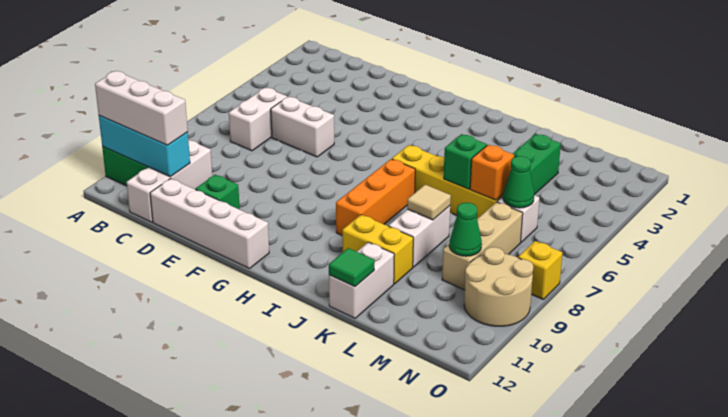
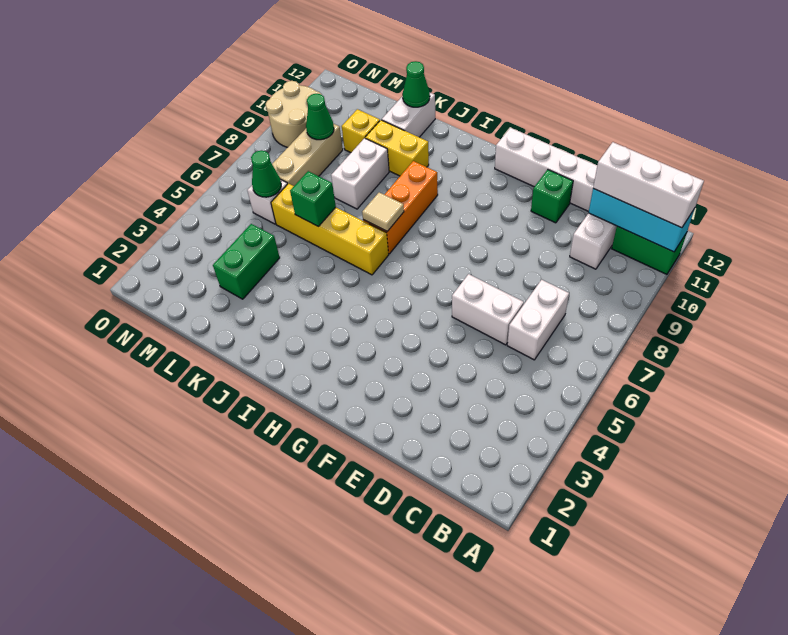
tan tile K8 level 2 -> tan tile I7 level 2
green tile K12 level 2 -> green cone K12 level 2
orange brick L6 level 2 -> none
yellow brick O8 level 1 -> yellow brick L10 level 1

